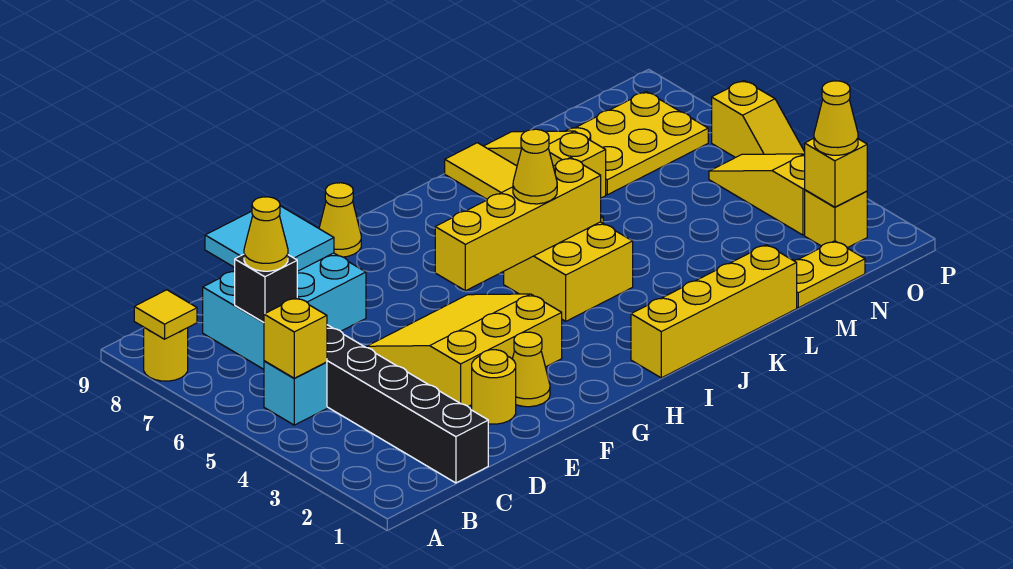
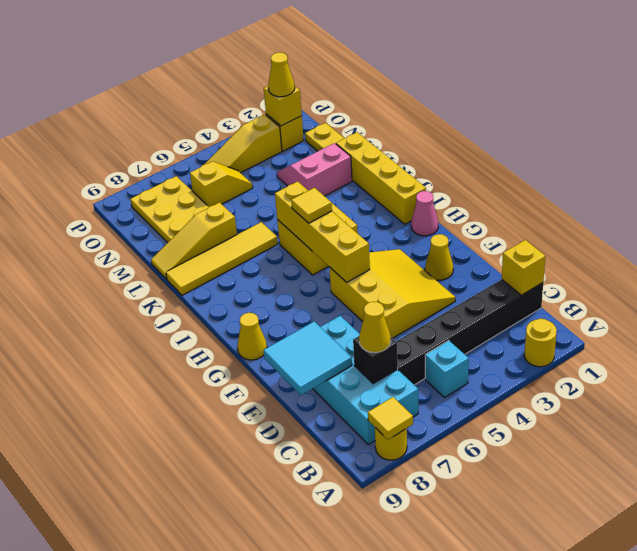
yellow brick B5 level 2 -> yellow brick C1 level 2
cyan brick C7:E8 level 1 -> cyan brick B7:E8 level 1
yellow round brick E2 level 1 -> yellow round brick A2 level 1
yellow slope E3:G5 level 1 top 3 -> yellow slope E3:G5 level 1 top 5
none -> pink cone H1 level 1
yellow cone I5 level 3 -> yellow tile I5 level 3
none -> pink slope L2:M3 level 1 top L
yellow slope P5:P6 level 1 top 6 -> yellow slope N5:N6 level 1 top 6

